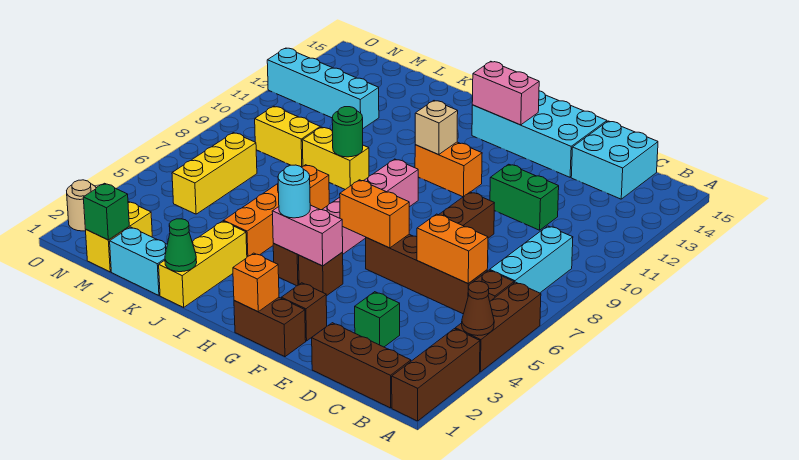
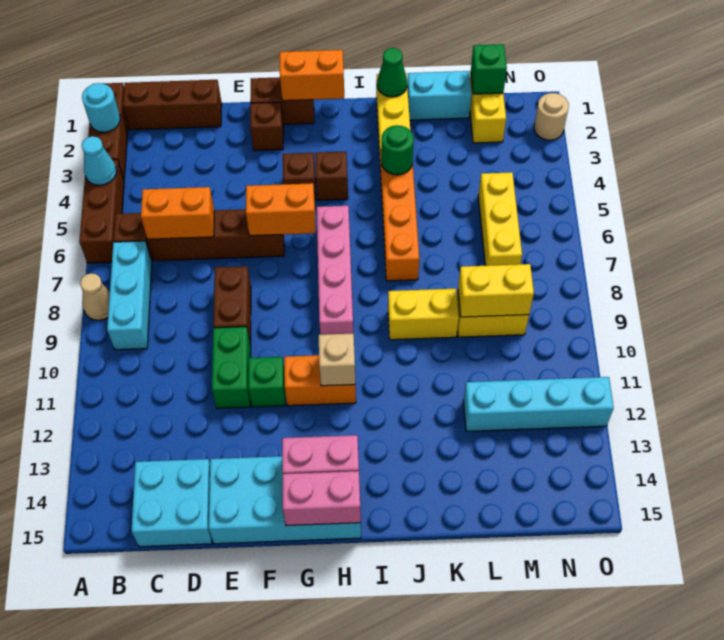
brown cone A4 level 2 -> cyan cone A4 level 2
none -> tan cone A8 level 1
green brick D3 level 1 -> green brick F11 level 1
green brick D11:E11 level 1 -> green brick E10:E11 level 1
orange brick G1 level 2 -> orange brick G1:H1 level 2
pink brick G4:H4 level 2 -> pink brick G15:H15 level 2
cyan round brick H4 level 3 -> cyan round brick A2 level 2
green round brick J9 level 2 -> green round brick J4 level 2
none -> yellow brick L9:M9 level 2

